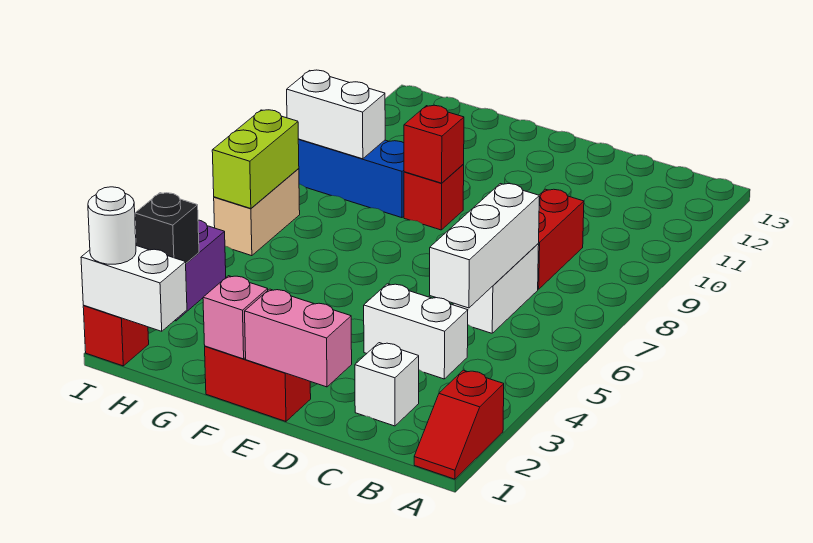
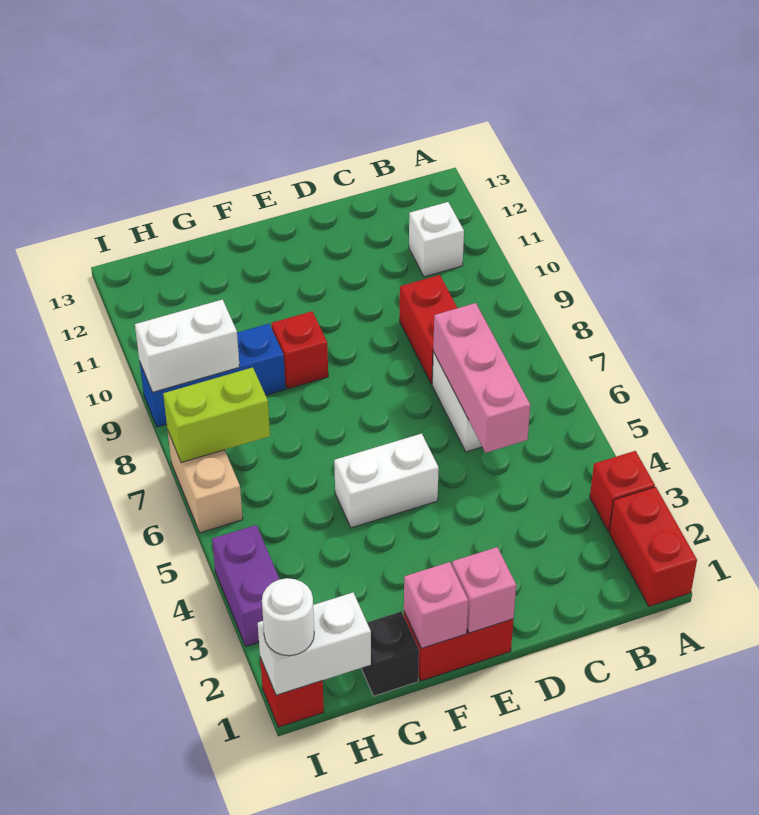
red slope A1:A2 level 1 top 2 -> red brick A1:A2 level 1
white brick C2 level 1 -> white brick B11 level 1
white brick C4:D4 level 1 -> white brick E5:F5 level 1
white brick C5:C7 level 2 -> pink brick C5:C7 level 2
pink brick D1:E1 level 2 -> pink brick E1 level 2
red brick F9 level 2 -> red brick A3 level 1
black brick I3 level 2 -> black brick G1 level 1
lime brick I6:I7 level 2 -> lime brick H7:I7 level 2

